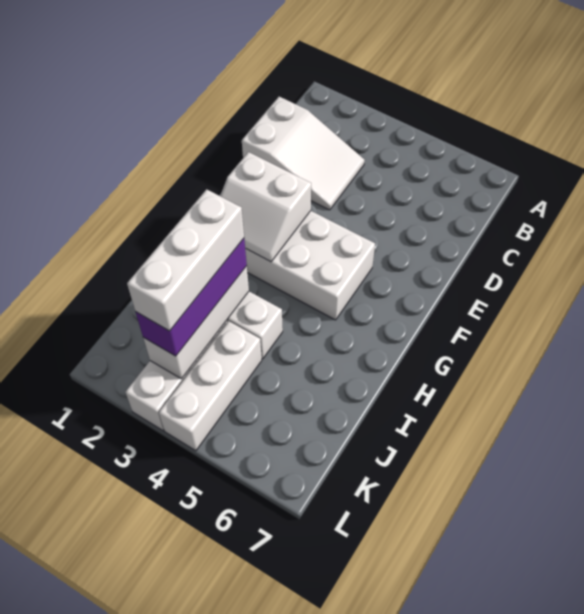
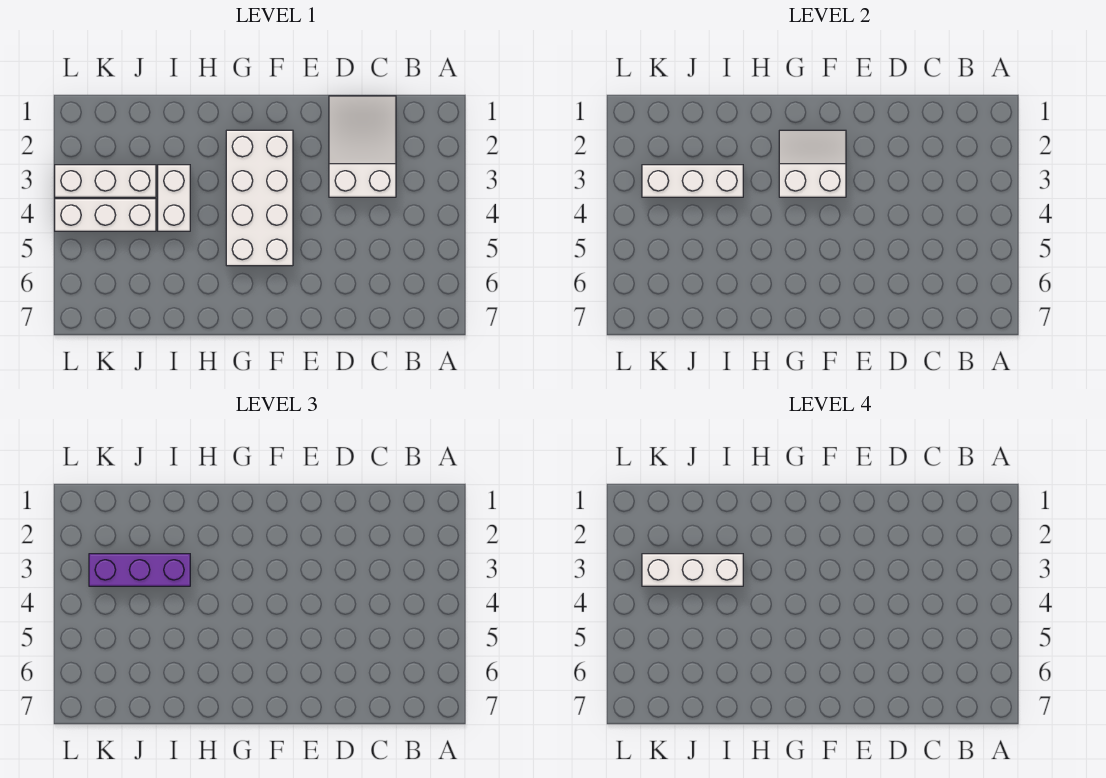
white slope C1:D3 level 1 top 1 -> white slope C1:D3 level 1 top 3
white slope F2:G3 level 2 top F -> white slope F2:G3 level 2 top 3

